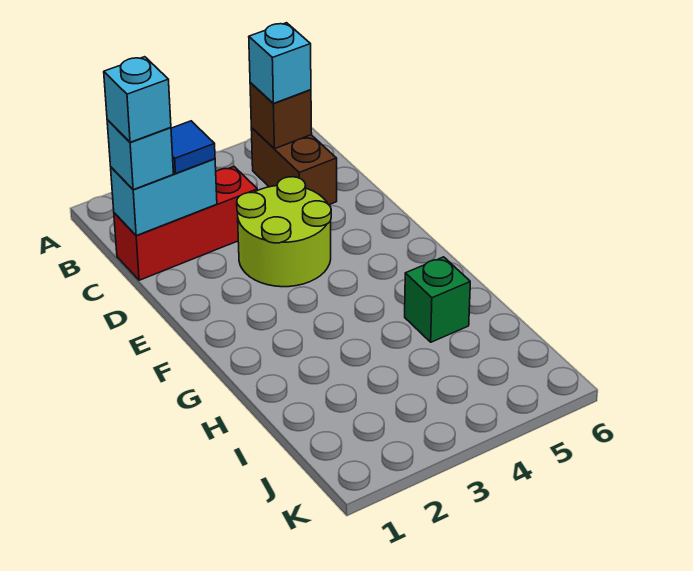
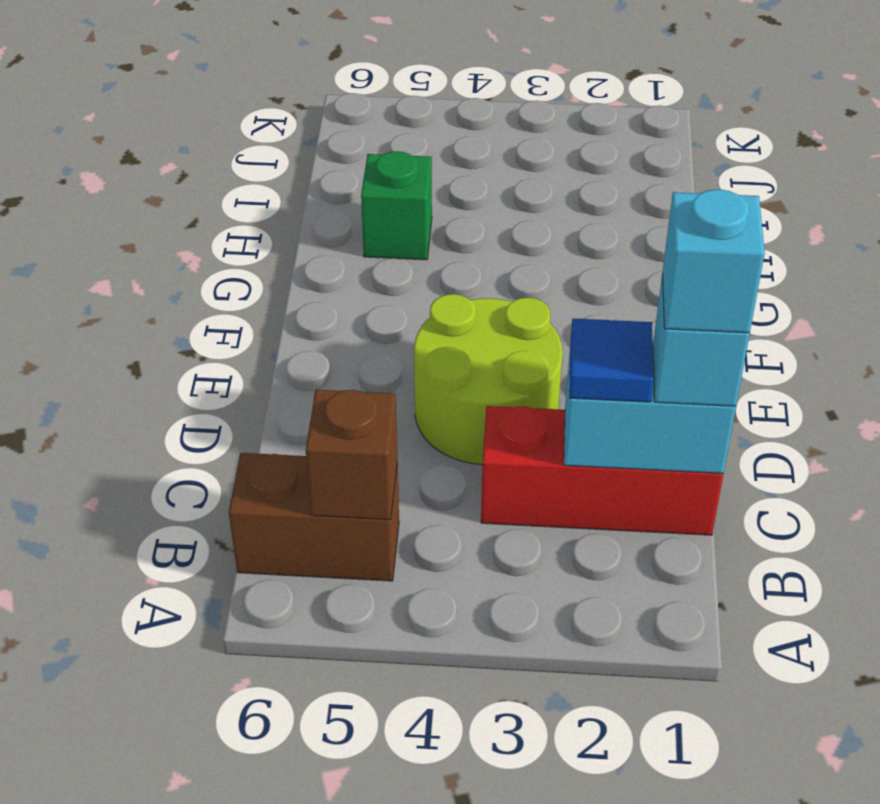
brown brick B5:C5 level 1 -> brown brick B5:B6 level 1
cyan brick B5 level 3 -> none

